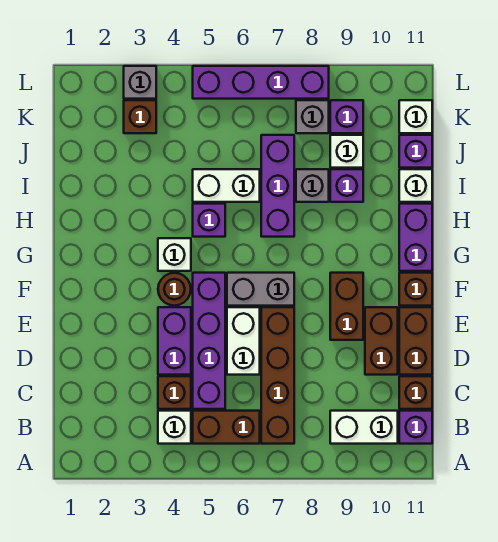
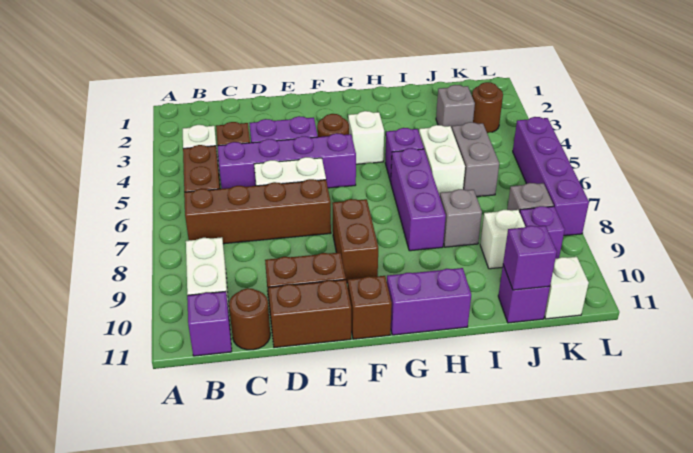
brown brick C11 level 1 -> brown round brick C11 level 1
brown brick E9:F9 level 1 -> brown brick F8:F9 level 1
grey brick F6:F7 level 1 -> grey brick J5:J6 level 1
purple brick H7:J7 level 1 -> purple brick H6:H8 level 1
purple brick I9 level 1 -> purple brick J11 level 2
white brick I11 level 1 -> none
brown brick K3 level 1 -> brown round brick K3 level 1
grey brick L3 level 1 -> grey brick J3 level 1

